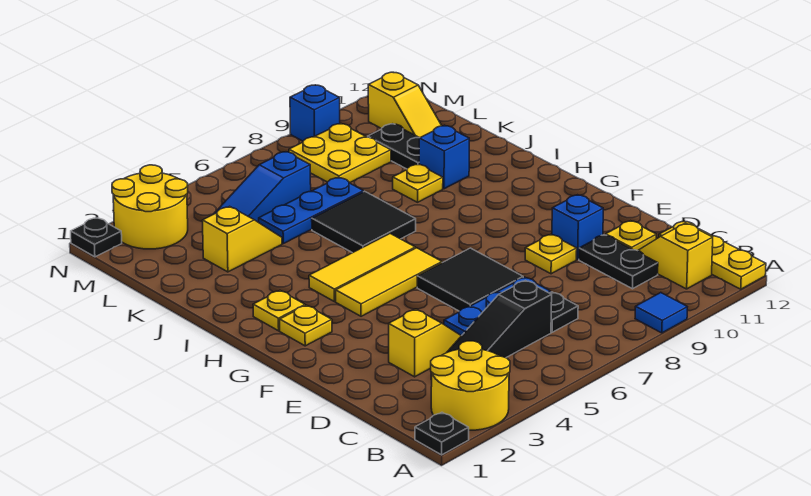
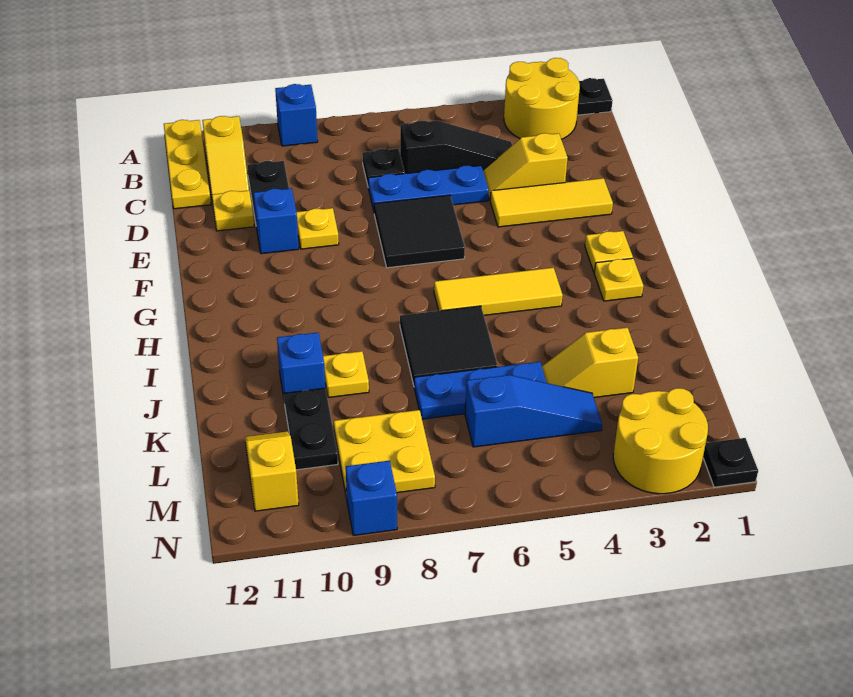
blue tile A9 level 1 -> blue brick A9 level 1
yellow tile G4:G6 level 1 -> yellow tile E2:E4 level 1

